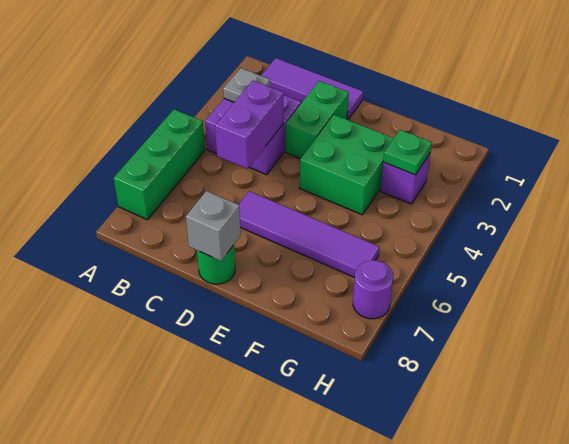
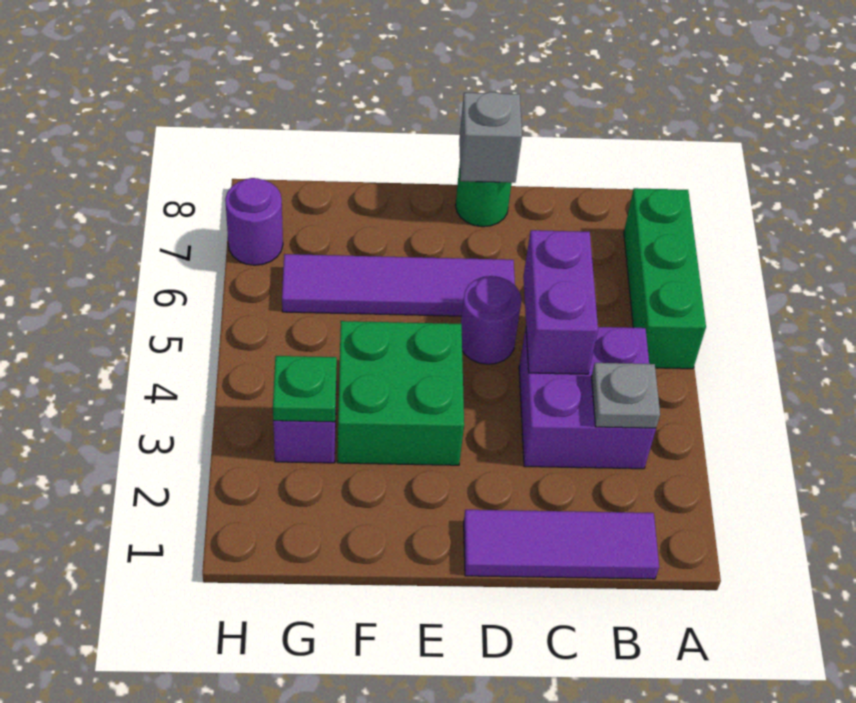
green brick D2:D3 level 1 -> none
none -> purple round brick D5 level 1

